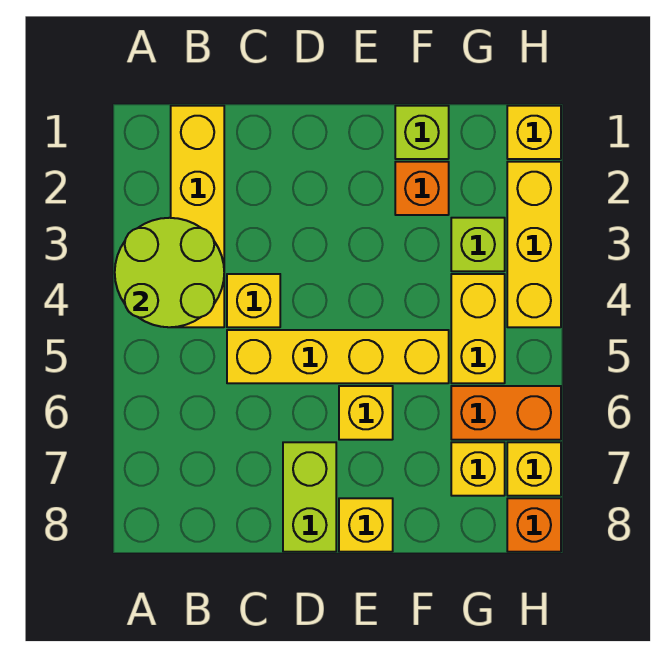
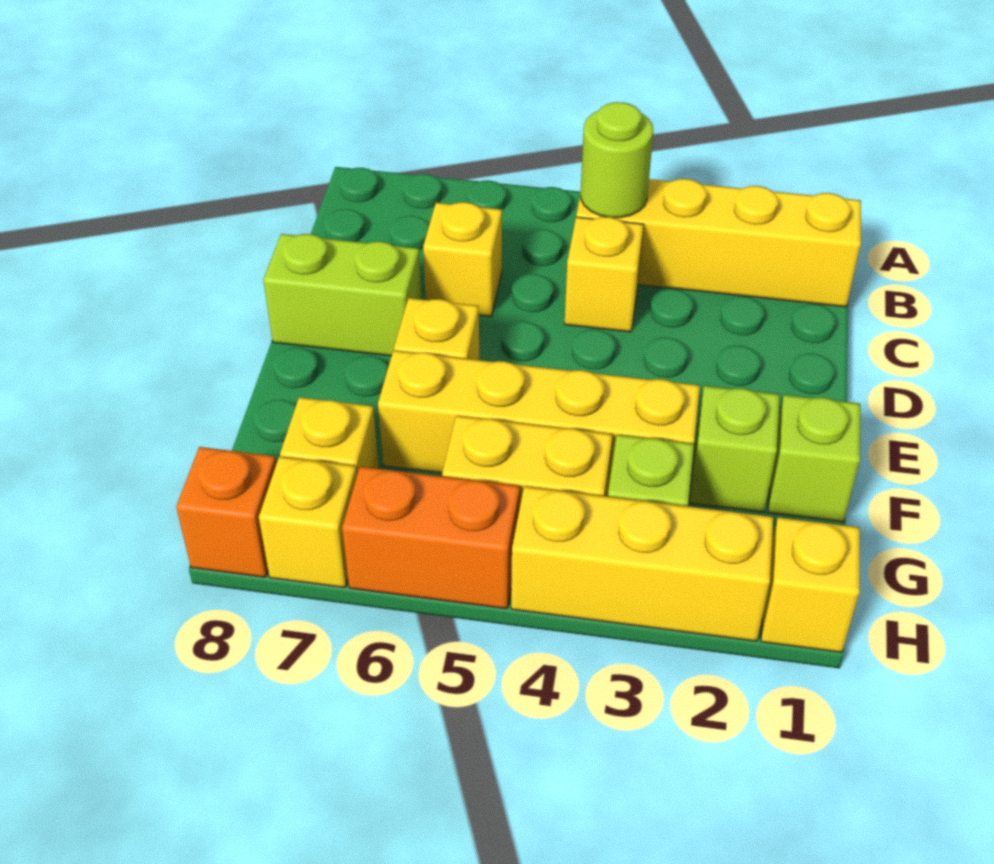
lime round brick A3:B4 level 2 -> lime round brick B4 level 2
yellow brick C5:F5 level 1 -> yellow brick F3:F6 level 1
yellow brick E8 level 1 -> yellow brick C6 level 1
orange brick F2 level 1 -> lime brick F2 level 1
orange brick G6:H6 level 1 -> orange brick H5:H6 level 1

